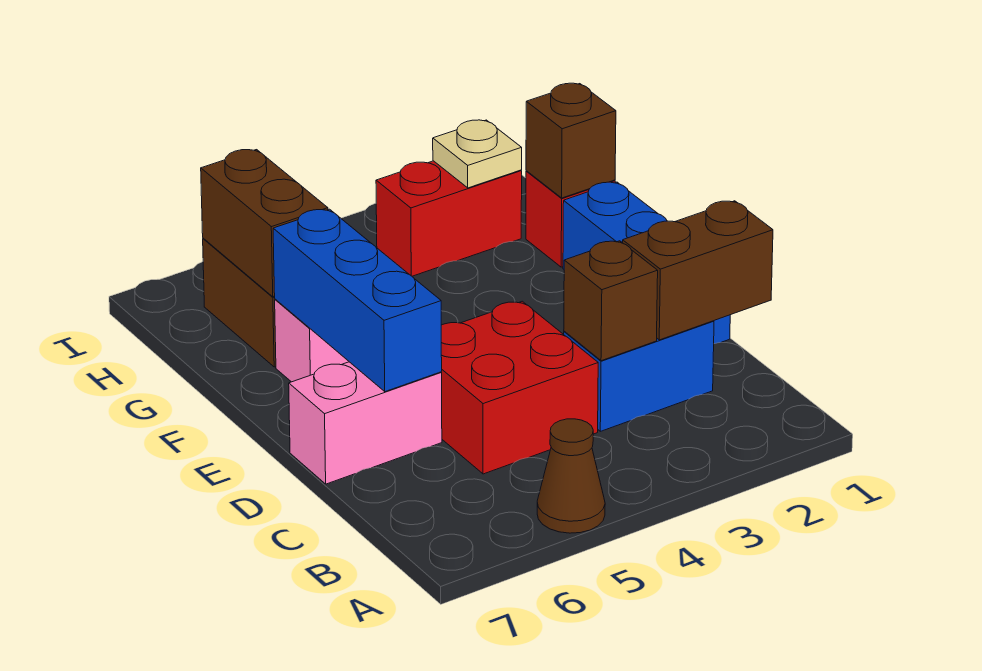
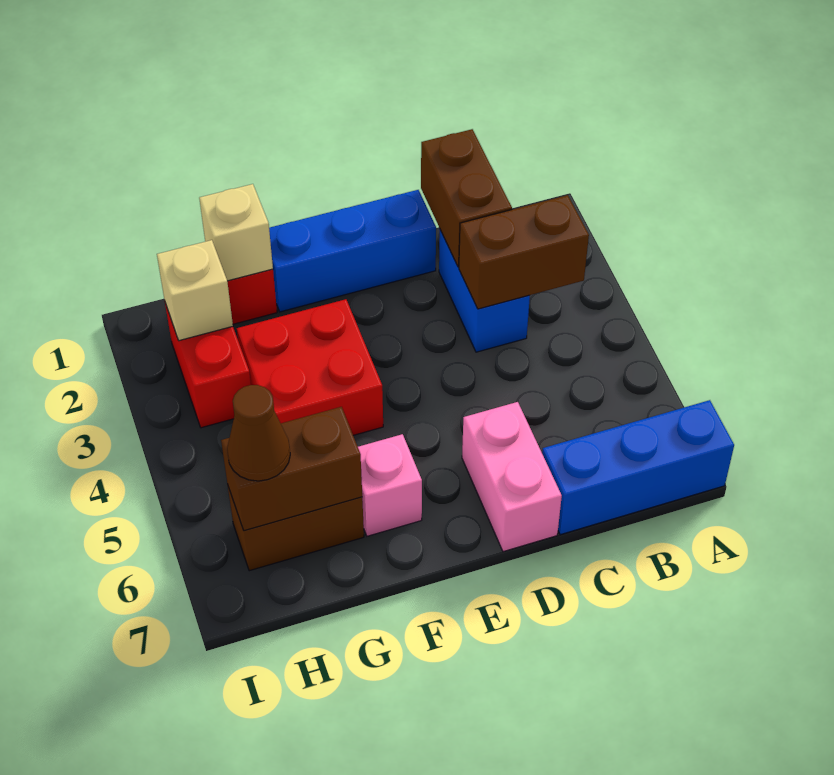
brown cone A5 level 1 -> brown cone H6 level 3
brown brick C3 level 2 -> brown brick B3:C3 level 2
red brick C4:D5 level 1 -> red brick F3:G4 level 1
blue brick D6:F6 level 2 -> blue brick A7:C7 level 1
brown brick G1 level 2 -> tan brick G1 level 2
tan plate H2 level 2 -> tan brick H2 level 2

